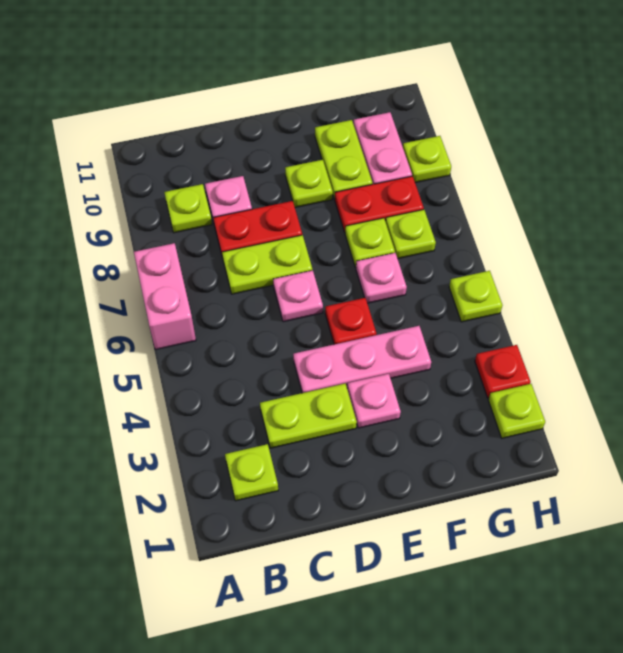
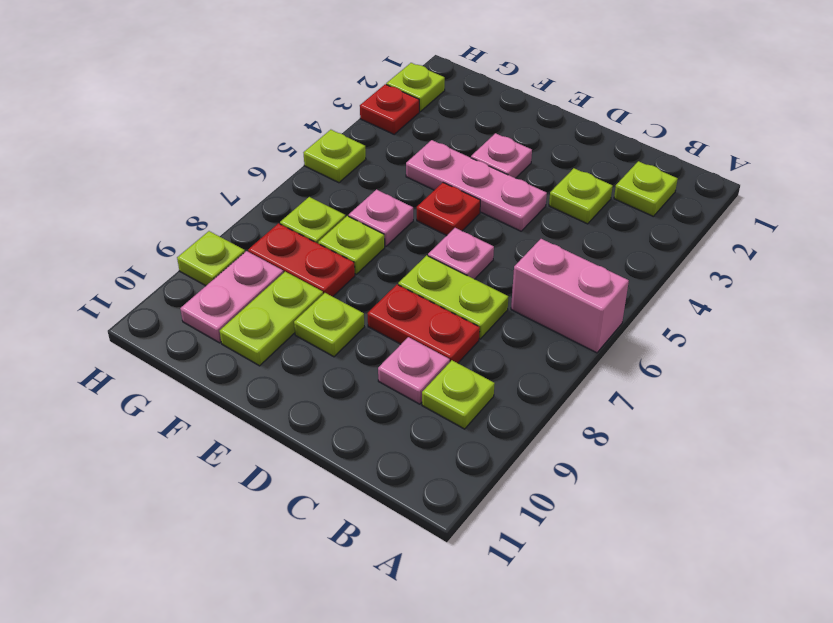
pink brick A6:A7 level 1 -> pink brick A6:B6 level 1
lime plate C3:D3 level 1 -> lime plate C3 level 1

